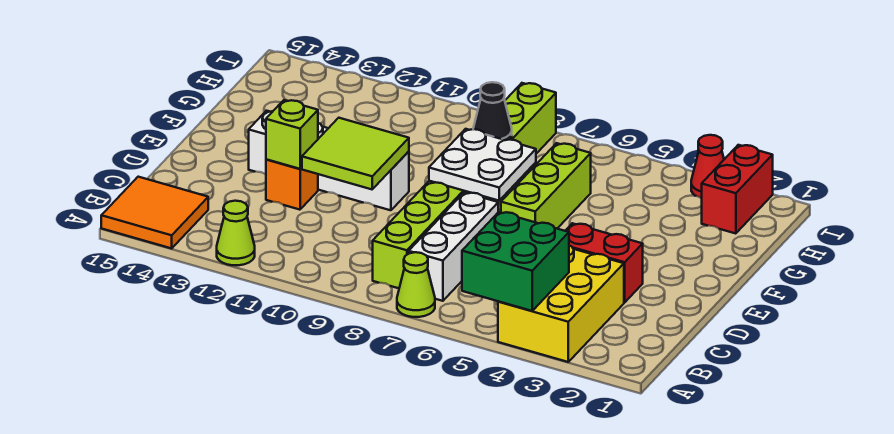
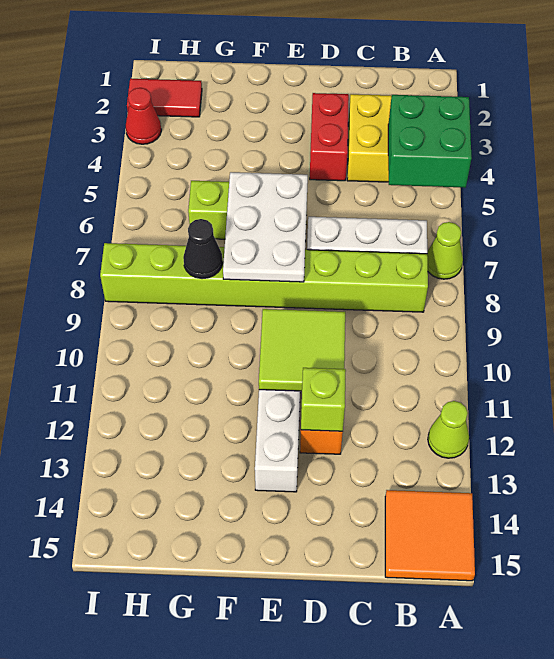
white plate E7:F8 level 2 -> white plate E6:F8 level 2
red brick H2:I2 level 1 -> red tile H2:I2 level 1

